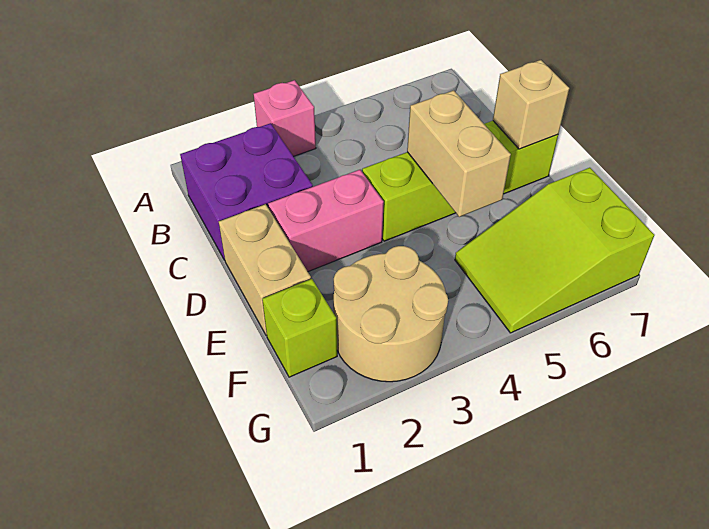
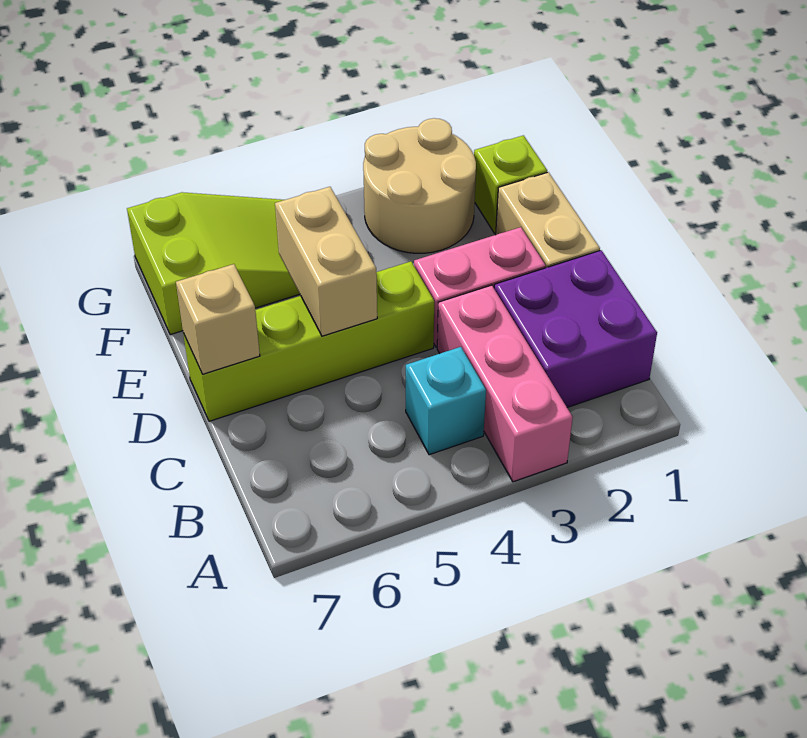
pink brick A3 level 1 -> pink brick A3:C3 level 1
none -> cyan brick B4 level 1

